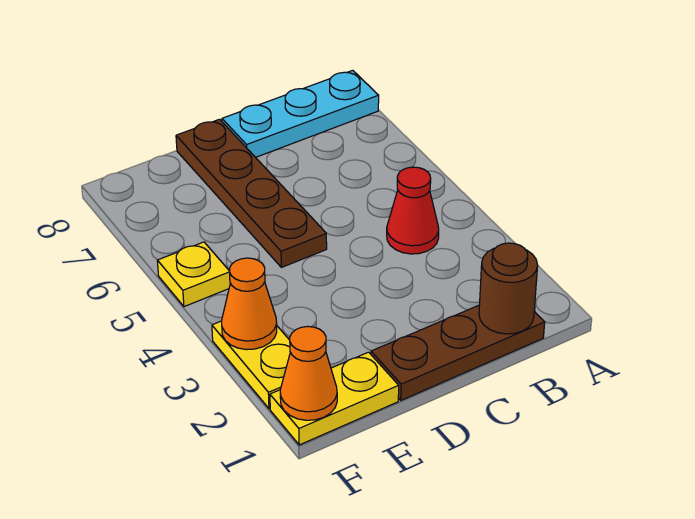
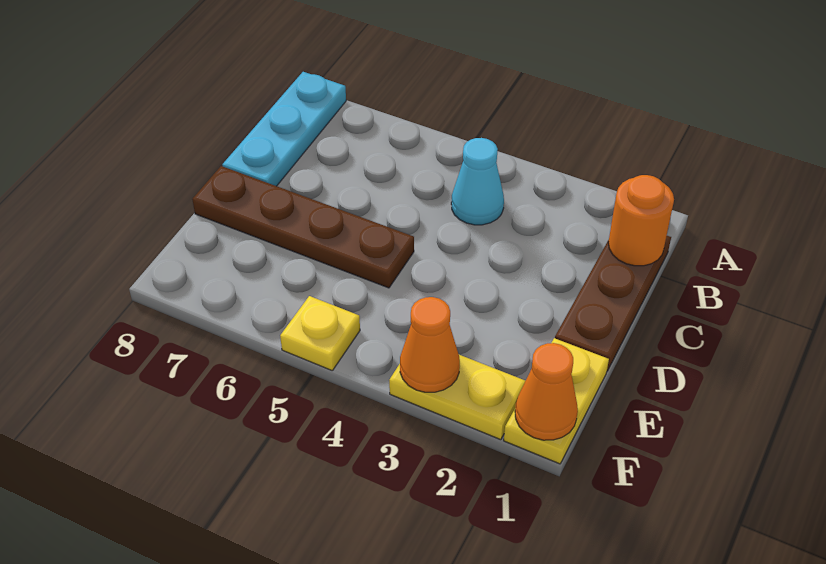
brown round brick B1 level 2 -> orange round brick B1 level 2
red cone B4 level 1 -> cyan cone B4 level 1

